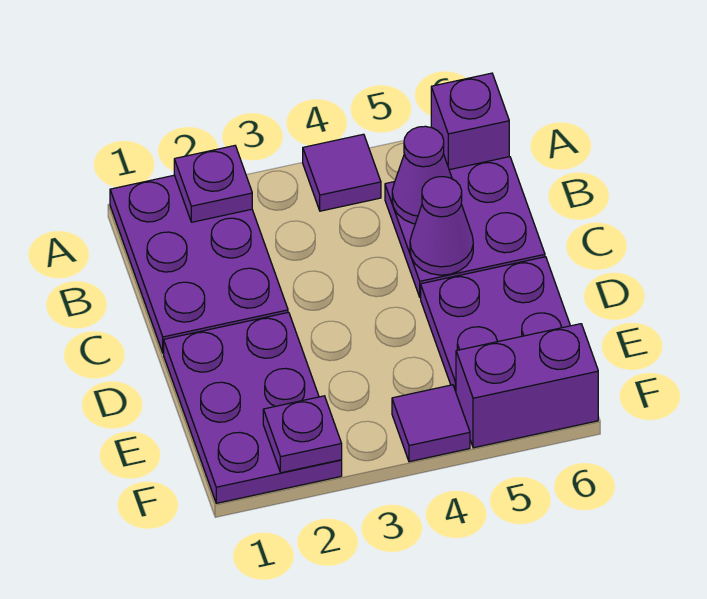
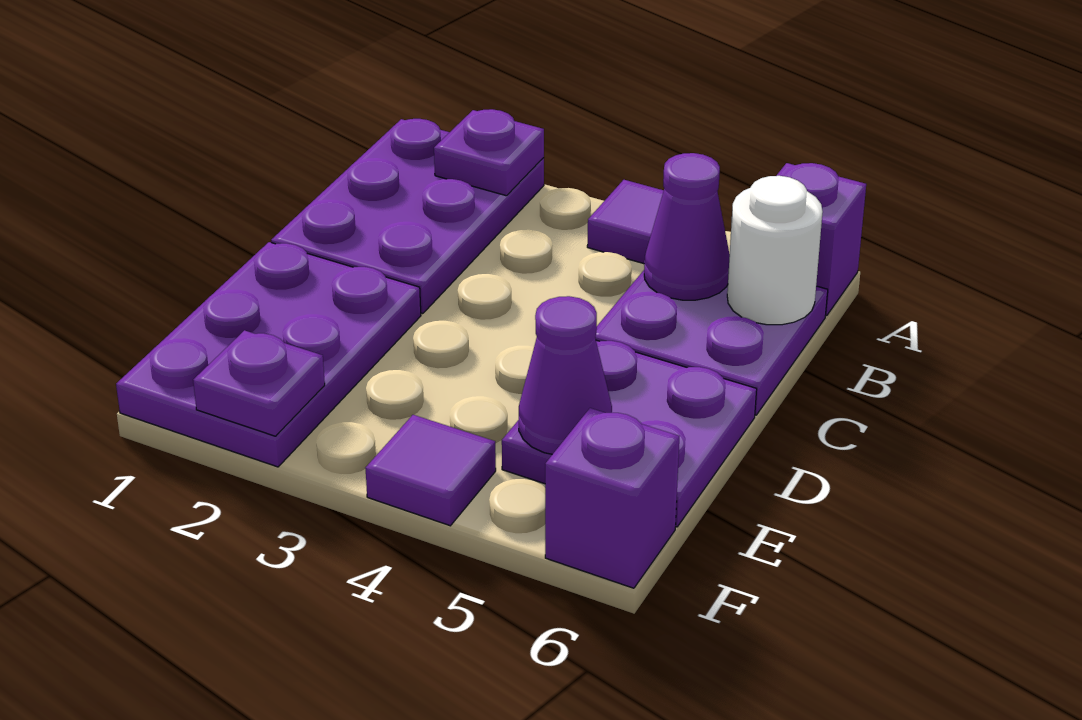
none -> white round brick B6 level 2
purple cone C5 level 2 -> purple cone E5 level 2
purple brick F5:F6 level 1 -> purple brick F6 level 1

